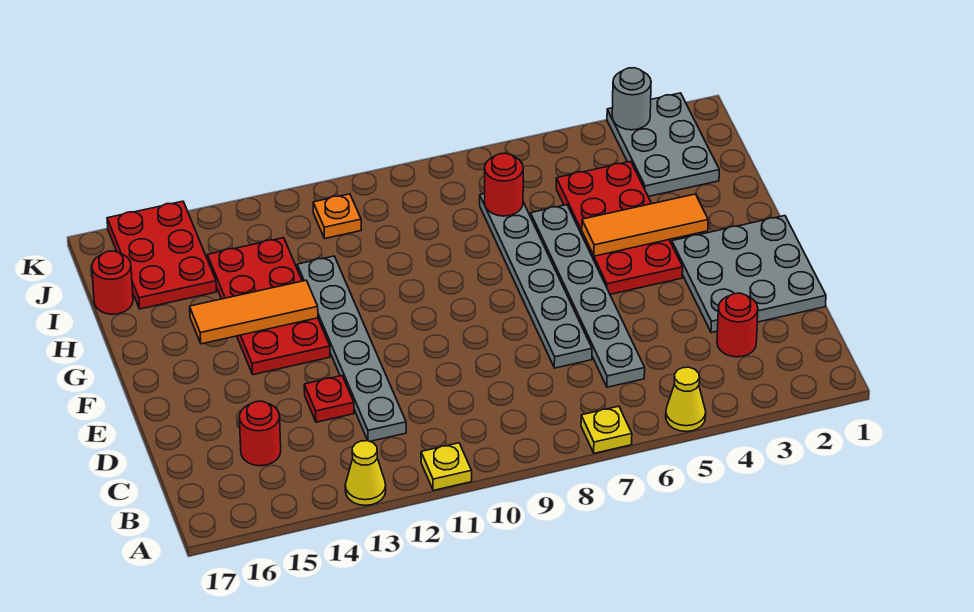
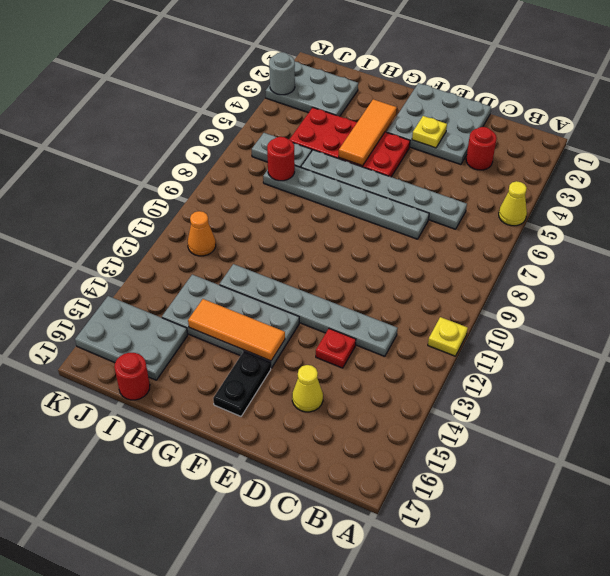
yellow plate A7 level 1 -> yellow plate E3 level 2
yellow cone A13 level 1 -> yellow cone D15 level 1
red round brick C15 level 1 -> none
red plate F13:I14 level 1 -> grey plate F13:I14 level 1
none -> black plate F15:F16 level 1
orange tile G13:G15 level 2 -> orange tile F14:H14 level 2
none -> grey plate I6:J6 level 1
red plate I15:K16 level 1 -> grey plate I15:K16 level 1
orange plate J11 level 1 -> orange cone J11 level 1

